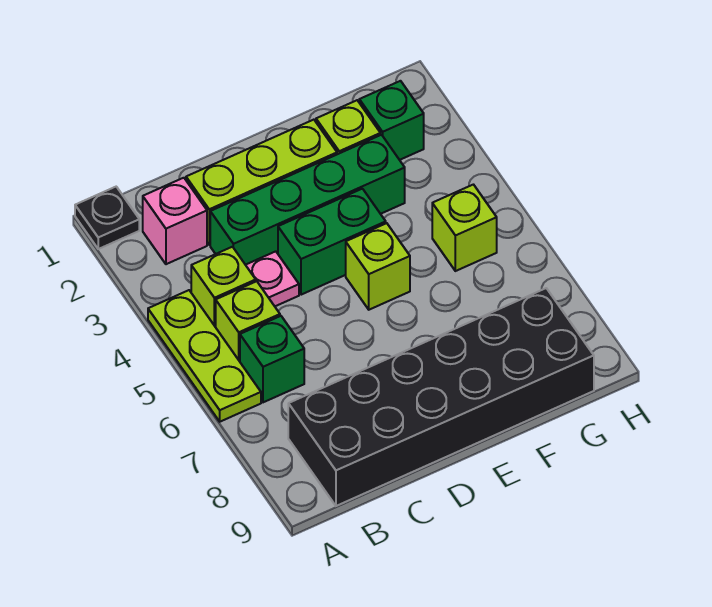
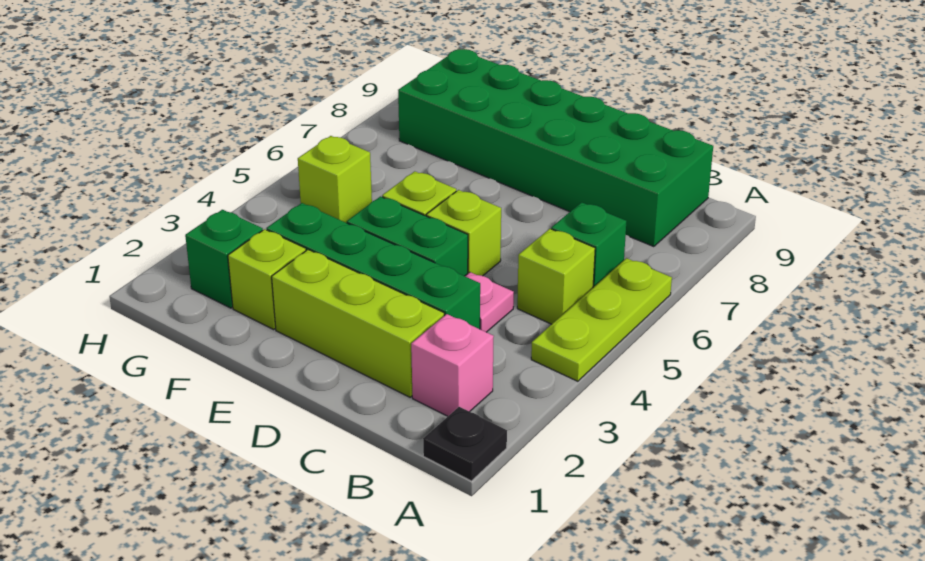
lime brick B4 level 1 -> lime brick D5 level 1
black brick B8:G9 level 1 -> green brick B8:G9 level 1

